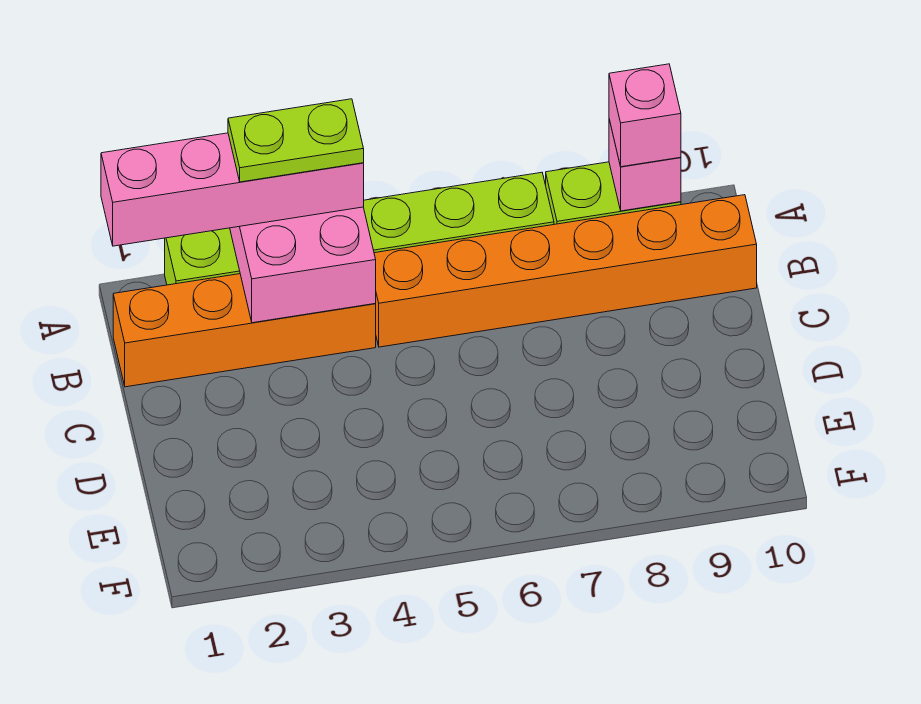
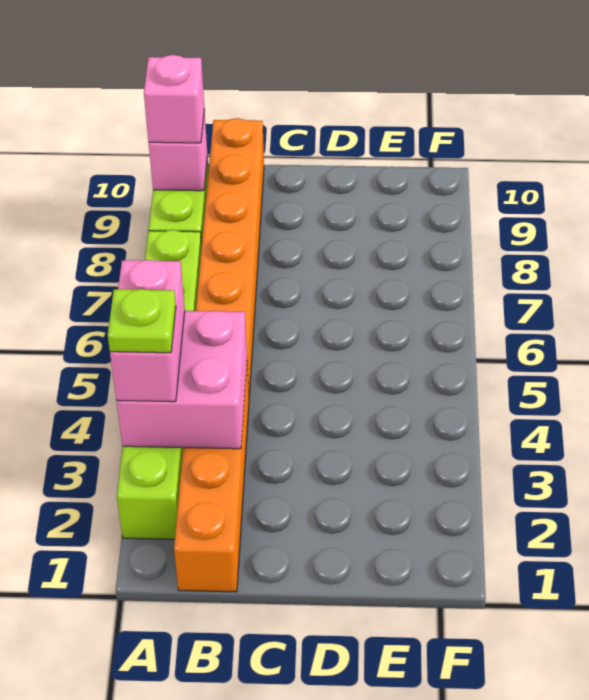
pink brick A1:A4 level 3 -> pink brick A3:A4 level 3
lime plate A3:A4 level 4 -> lime plate A3 level 4

